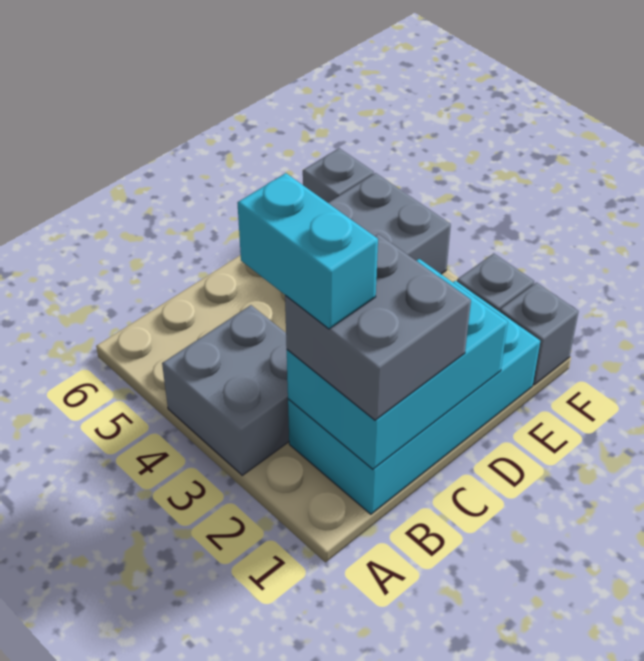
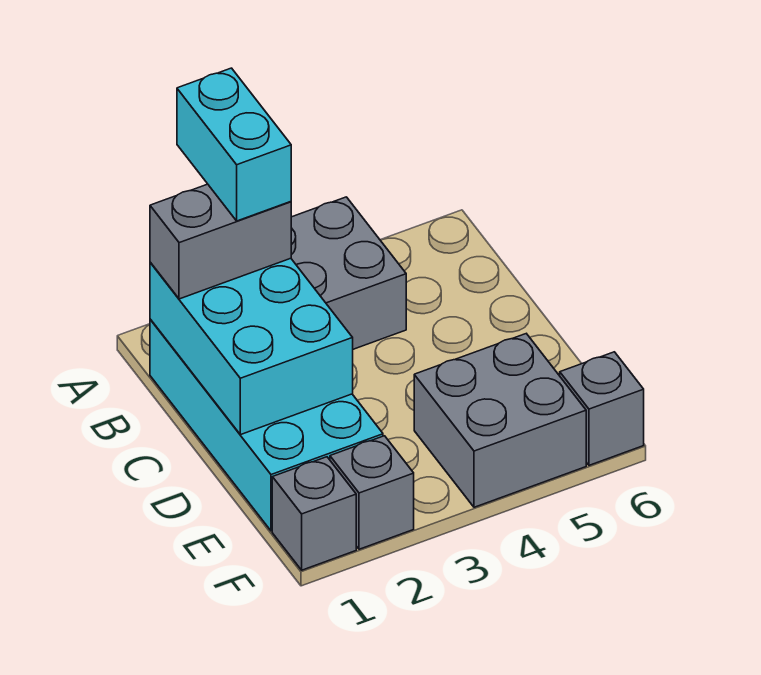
grey brick B1:C2 level 3 -> grey brick B1:B2 level 3
cyan brick B2:B3 level 4 -> cyan brick A2:B2 level 4

